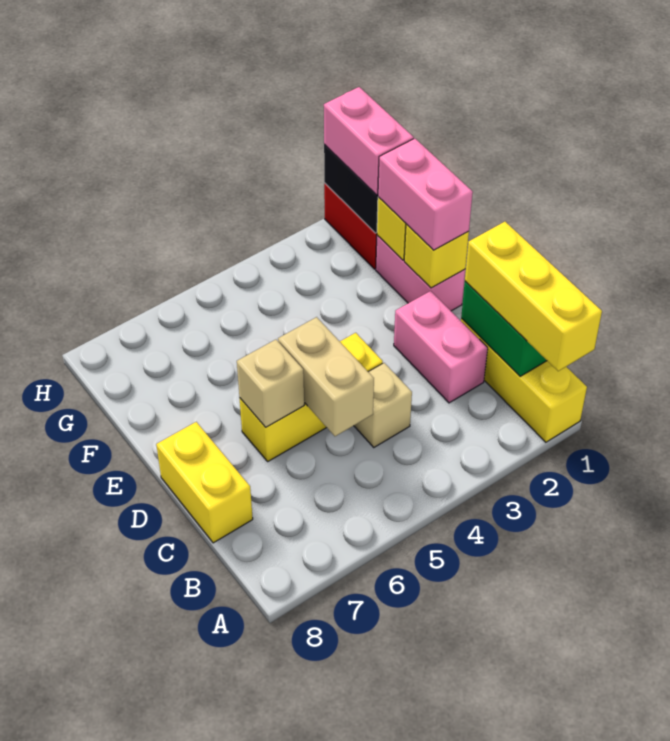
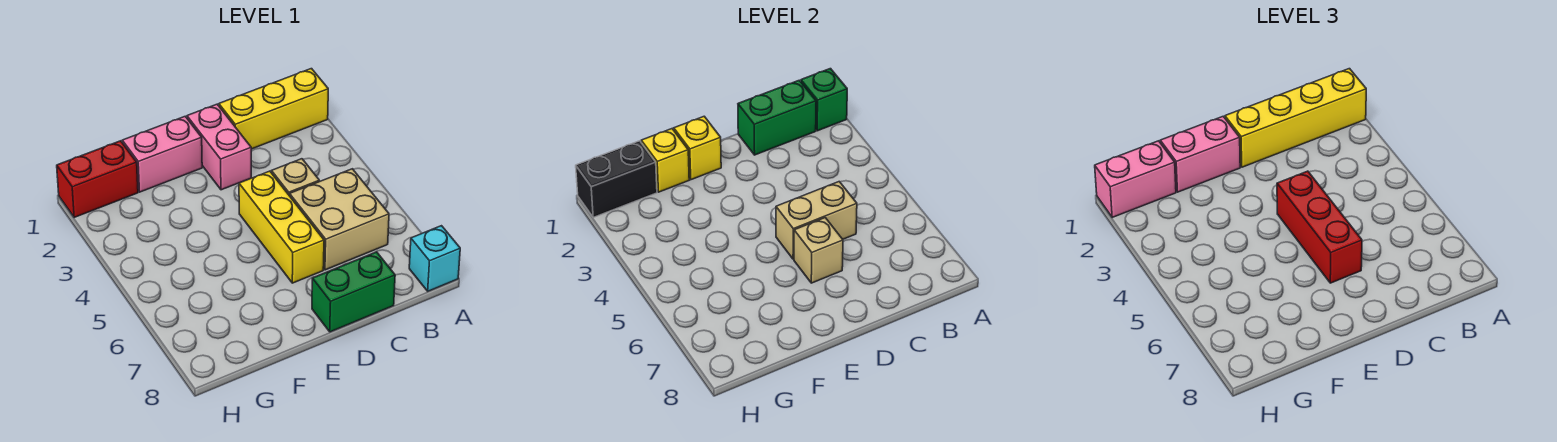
none -> green brick A1 level 2
yellow brick A1:C1 level 3 -> yellow brick A1:D1 level 3
none -> cyan brick A8 level 1
none -> tan brick B5:C6 level 1
pink brick C2:D2 level 1 -> pink brick D1:D2 level 1
yellow brick C8:D8 level 1 -> green brick C8:D8 level 1
none -> red brick D4:D6 level 3

